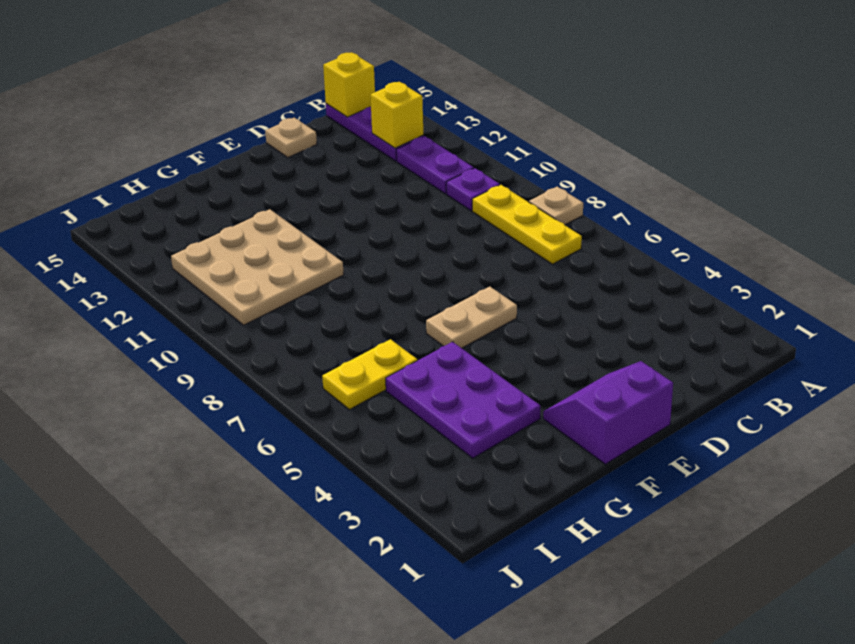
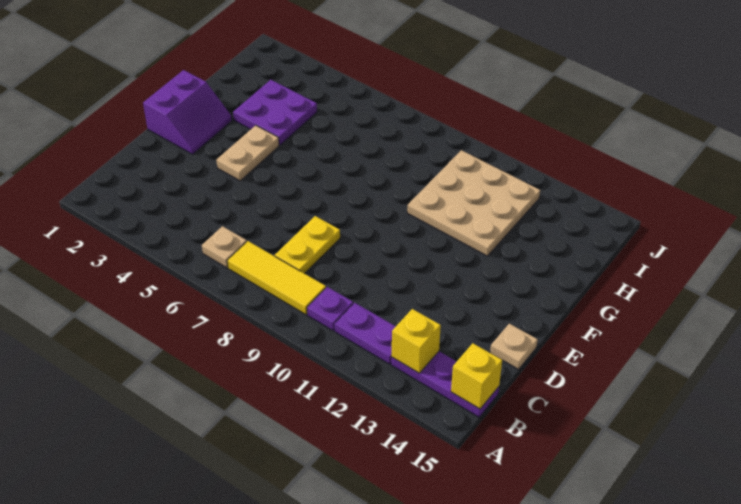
tan plate A8 level 1 -> tan plate B6 level 1
yellow plate B7:B9 level 1 -> yellow tile B7:B9 level 1
tan plate E6:F6 level 1 -> tan plate E4:F4 level 1
purple plate G3:H5 level 1 -> purple plate G3:H4 level 1
yellow plate H6:I6 level 1 -> yellow plate C8:D8 level 1

